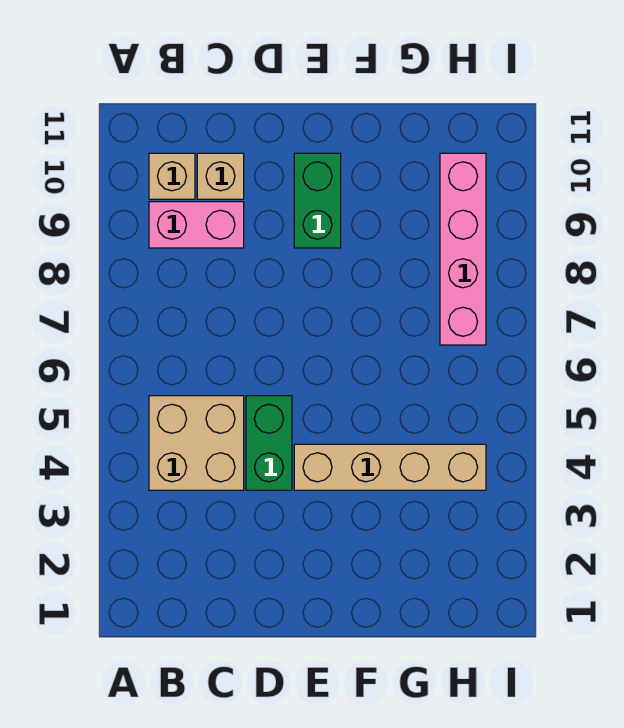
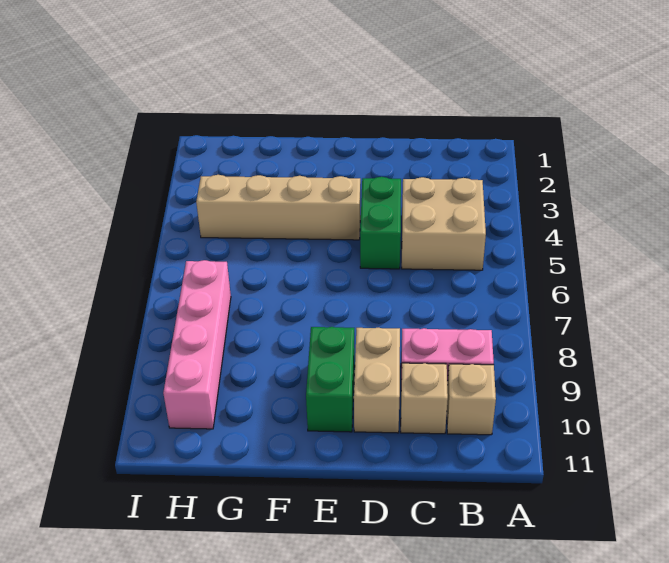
none -> tan brick D9:D10 level 1

